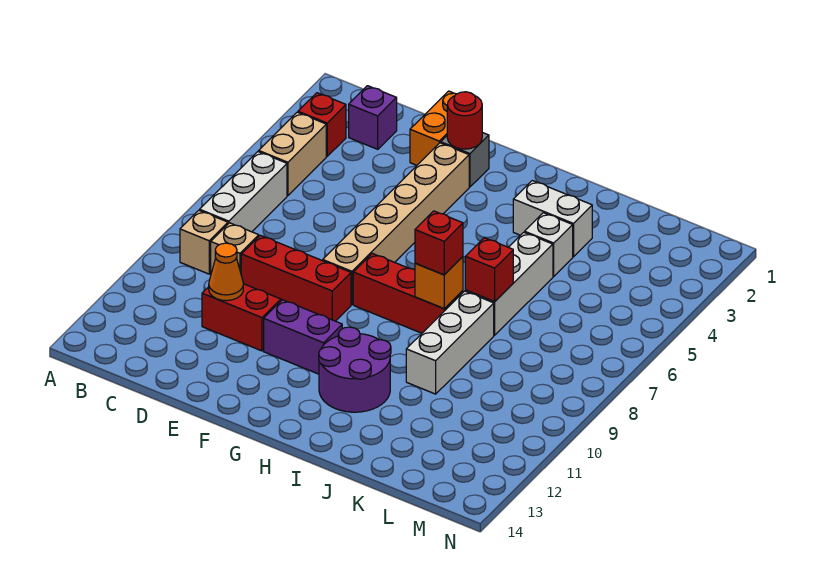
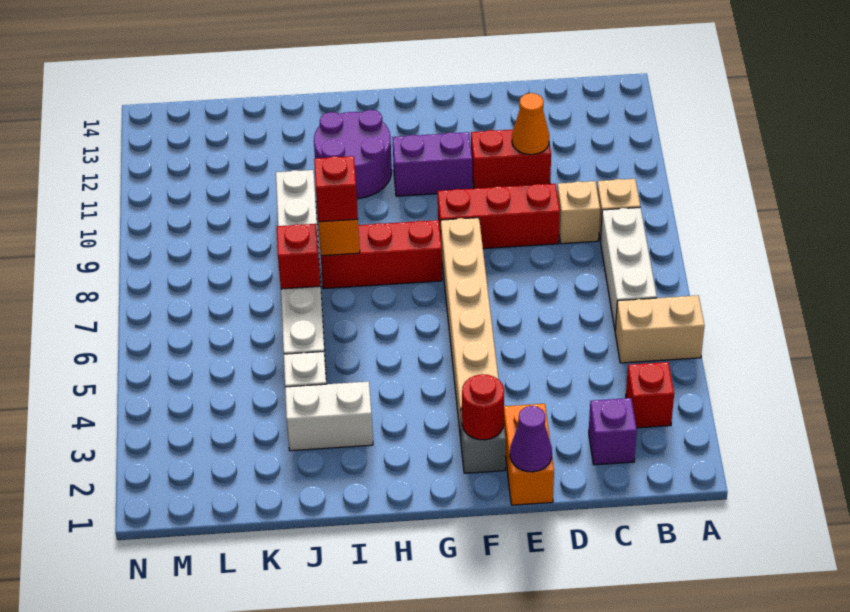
tan brick B4:B5 level 1 -> tan brick A5:B5 level 1
none -> purple cone E1 level 2

